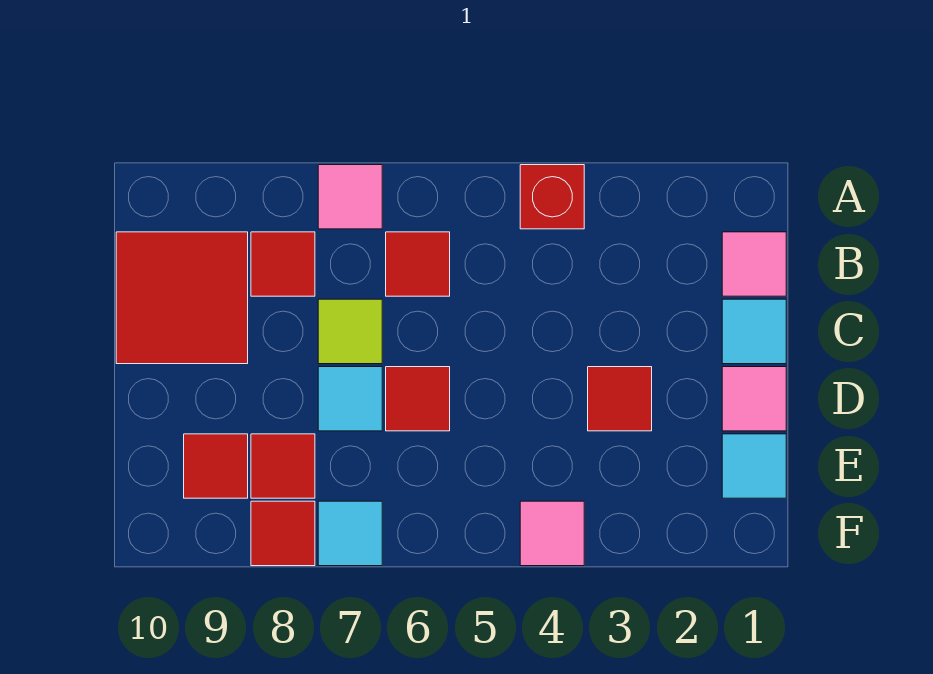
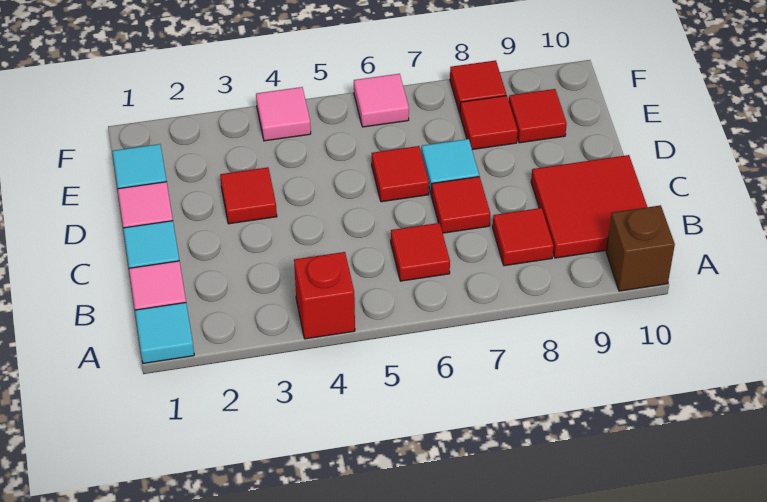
pink tile A7 level 1 -> pink tile F6 level 1
none -> brown brick A10 level 1
lime tile C7 level 1 -> red tile C7 level 1
cyan tile F7 level 1 -> cyan tile A1 level 1

